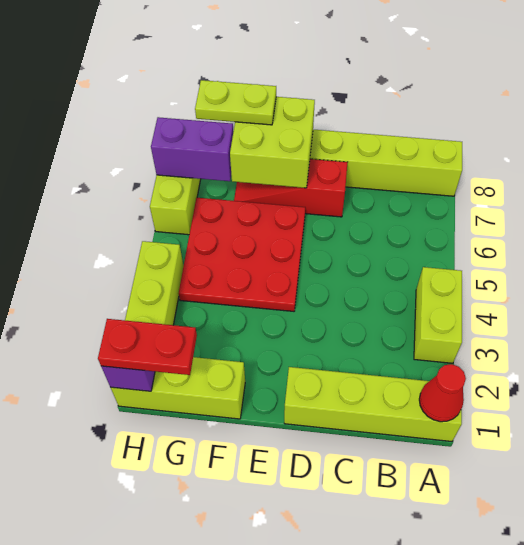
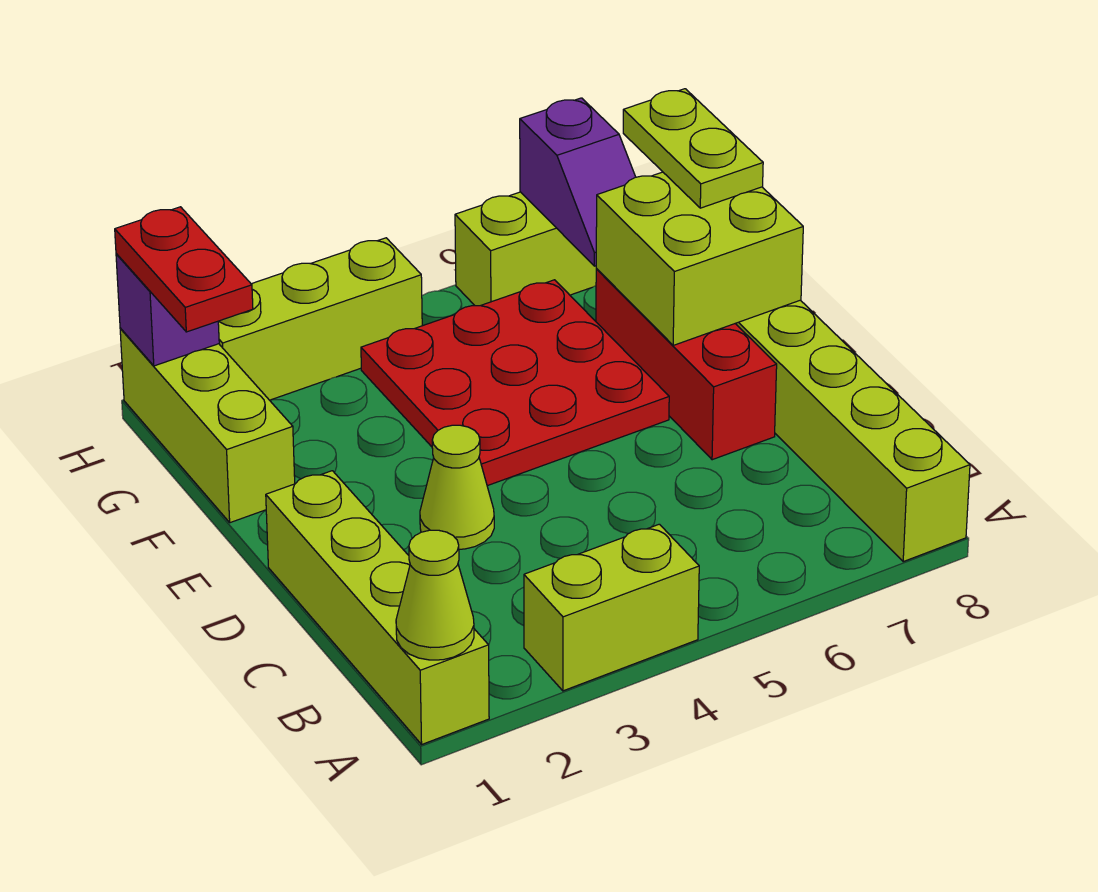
red cone A1 level 2 -> lime cone A1 level 2
none -> lime cone D3 level 1
red slope D7:F7 level 1 top D -> red brick D7:F7 level 1
purple brick G7:H7 level 2 -> purple slope G7:H7 level 2 top H

